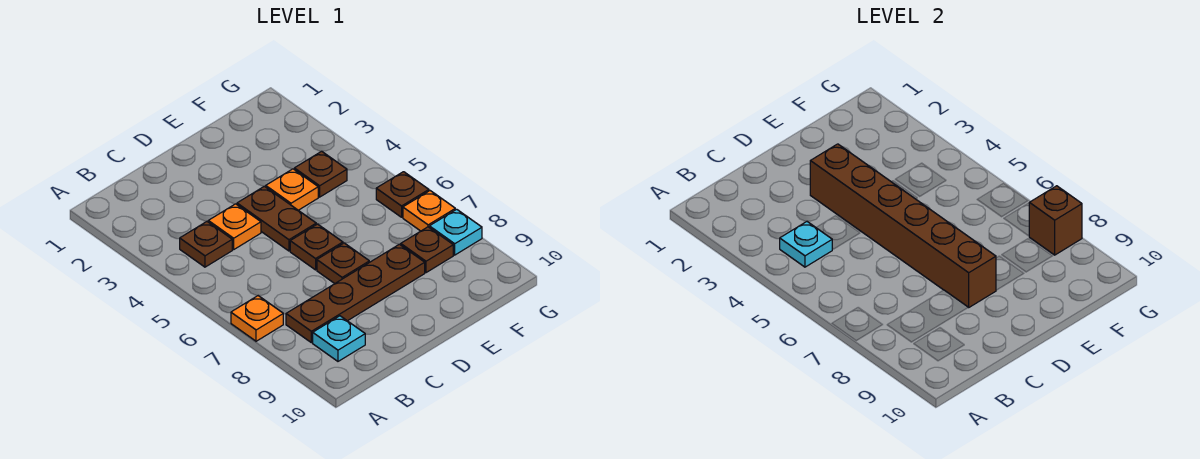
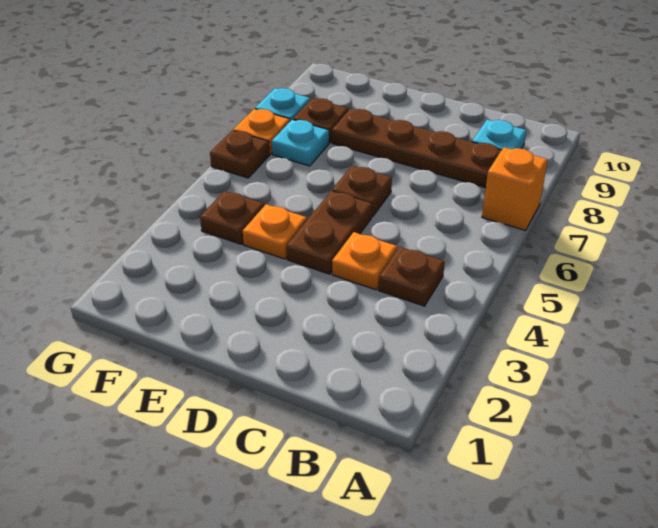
orange plate A7 level 1 -> orange brick A7 level 1
cyan plate B4 level 2 -> cyan plate F7 level 1
brown brick D3:D8 level 2 -> none
brown plate D7 level 1 -> none
brown brick G8 level 2 -> none

